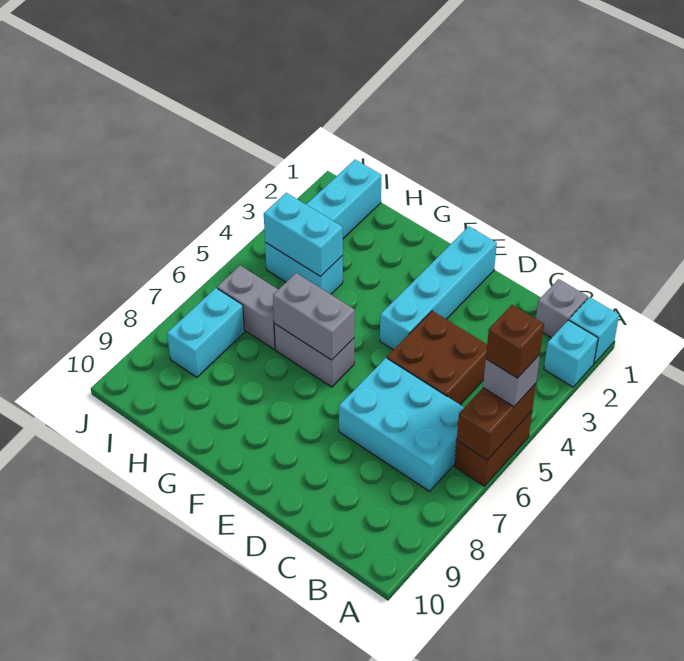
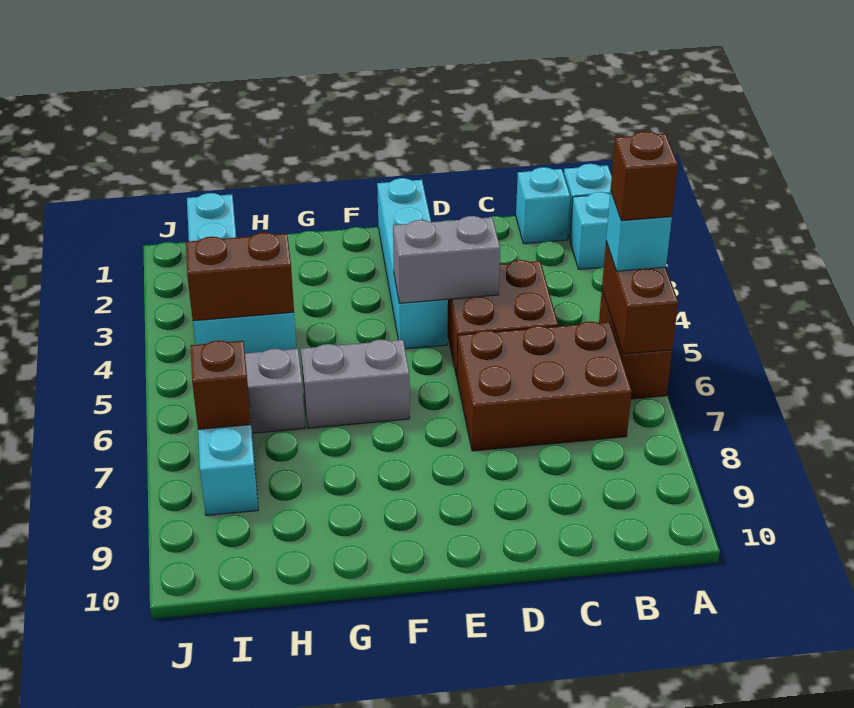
grey brick A5 level 3 -> cyan brick A5 level 3
grey brick B1 level 1 -> cyan brick B1 level 1
cyan brick B6:D7 level 1 -> brown brick B6:D7 level 1
grey brick F6:G6 level 2 -> grey brick D4:E4 level 2
cyan brick H4:I4 level 2 -> brown brick H4:I4 level 2
none -> brown brick I7 level 2

